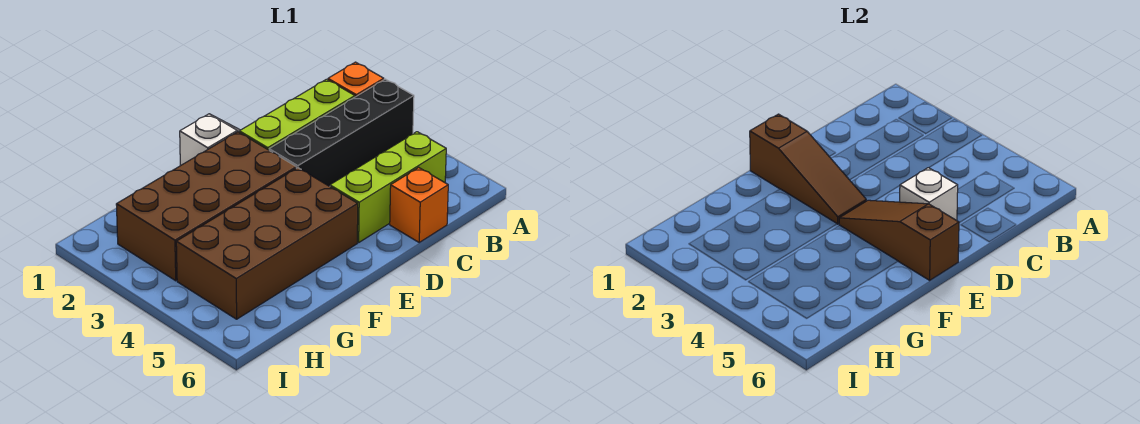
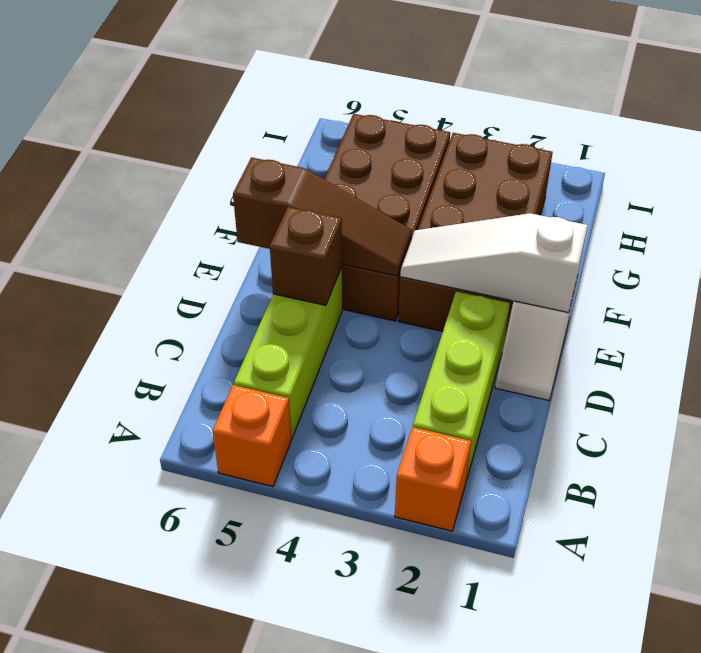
black brick A3:D3 level 1 -> none
orange brick C6 level 1 -> orange brick A5 level 1
white brick D5 level 2 -> brown brick D5 level 2
brown slope E1:E3 level 2 top 1 -> white slope E1:E3 level 2 top 1

